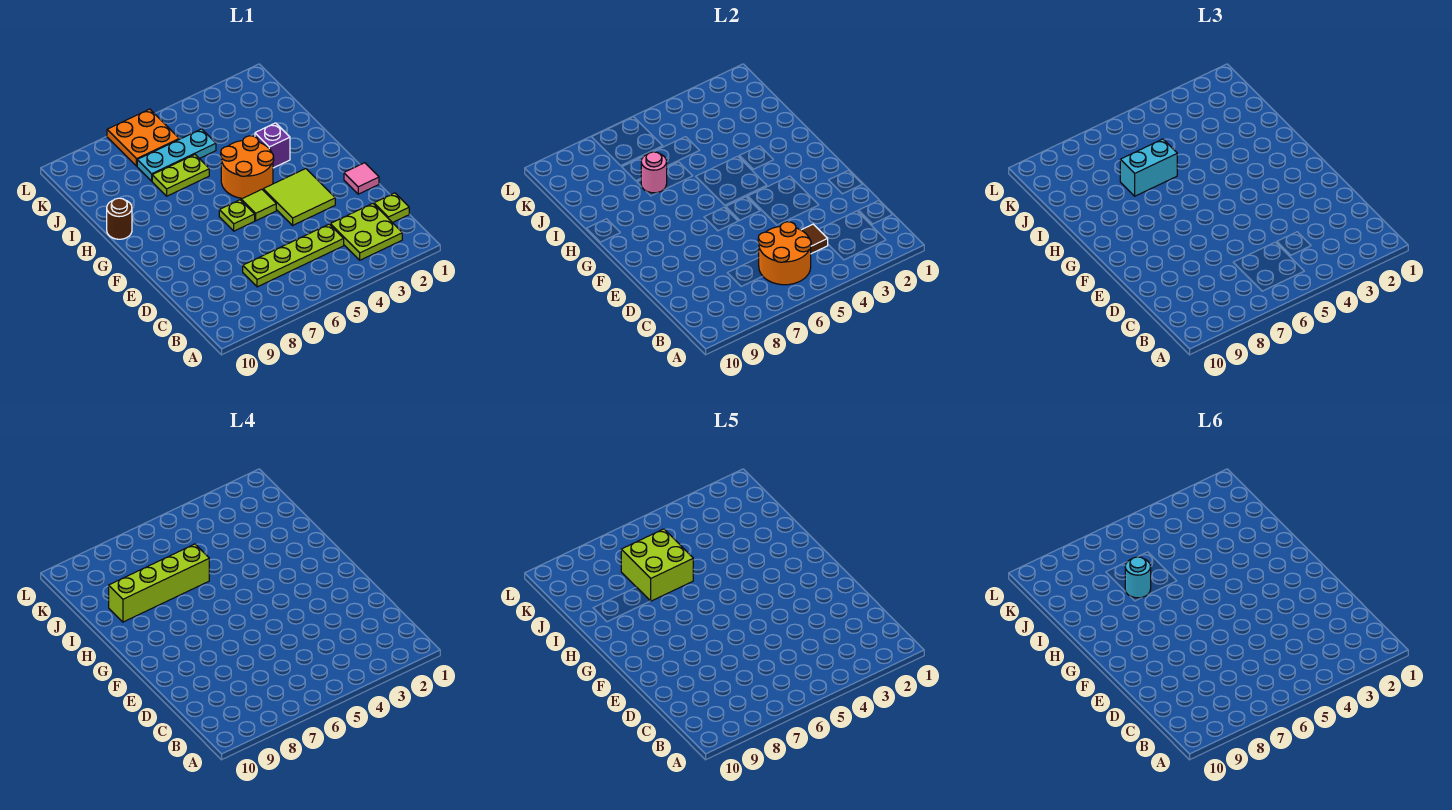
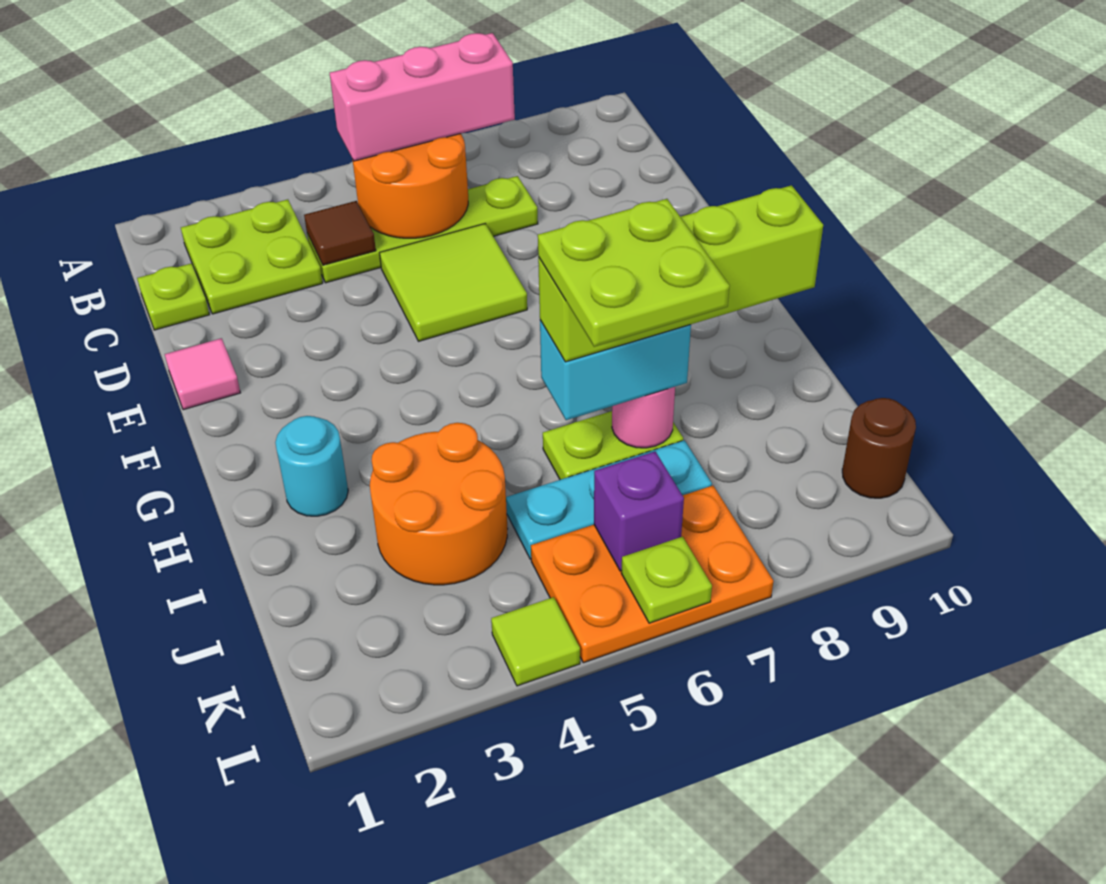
none -> pink brick B5:B7 level 3
lime tile E3:F4 level 1 -> lime tile D5:E6 level 1
lime tile F5 level 1 -> lime tile L4 level 1
lime plate F6 level 1 -> lime plate L6 level 2
orange round brick G4:H5 level 1 -> orange round brick I3:J4 level 1
purple brick H3 level 1 -> purple brick K6 level 2
brown round brick H10 level 1 -> brown round brick K10 level 1
lime brick I6:J7 level 5 -> lime plate I6:J7 level 5
cyan round brick I7 level 6 -> cyan round brick H2 level 1
orange plate K6:L7 level 1 -> orange plate K5:L7 level 1

